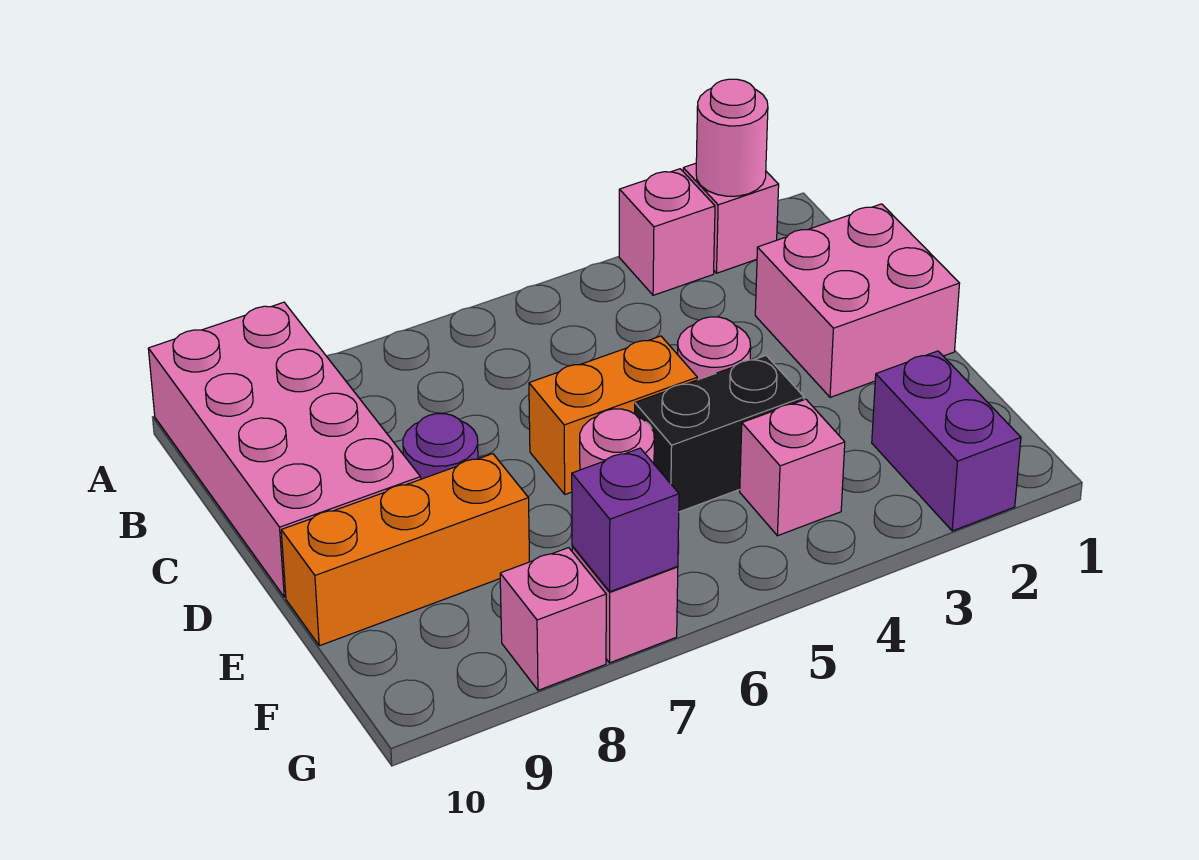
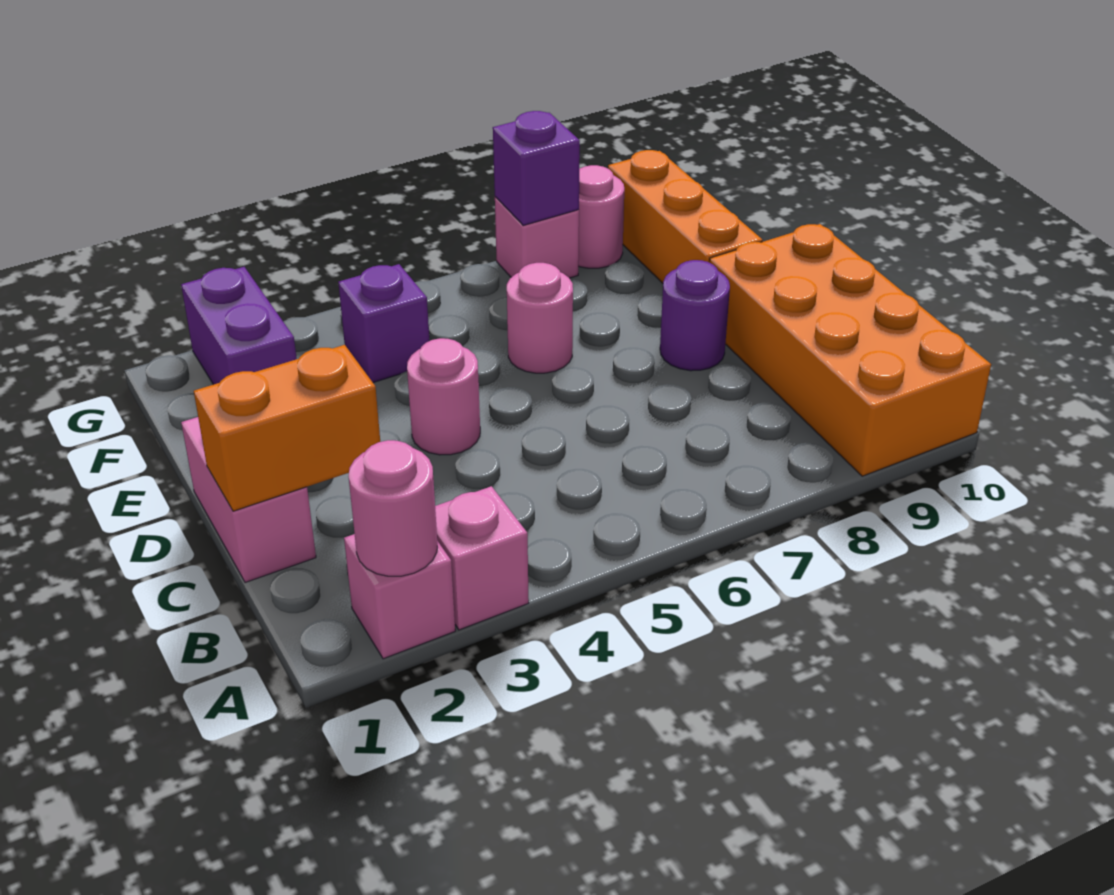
pink brick A9:D10 level 1 -> orange brick A9:D10 level 1
pink brick C1:D2 level 1 -> pink brick C1:D1 level 1
orange brick D5:D6 level 1 -> orange brick C1:C2 level 2
black brick E4:E5 level 1 -> none
orange brick E8:E10 level 1 -> orange brick E9:G9 level 1
pink brick F4 level 1 -> purple brick F4 level 1
pink brick G8 level 1 -> pink round brick G8 level 1

